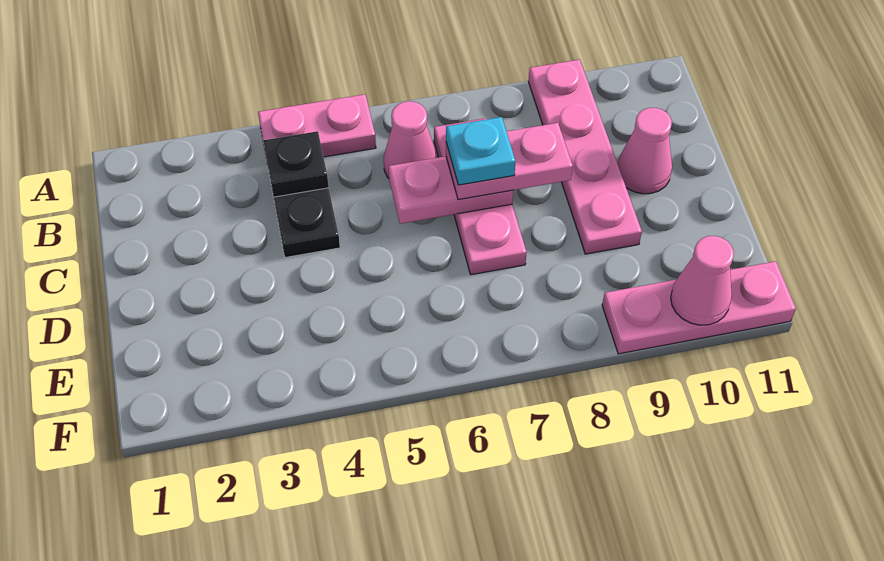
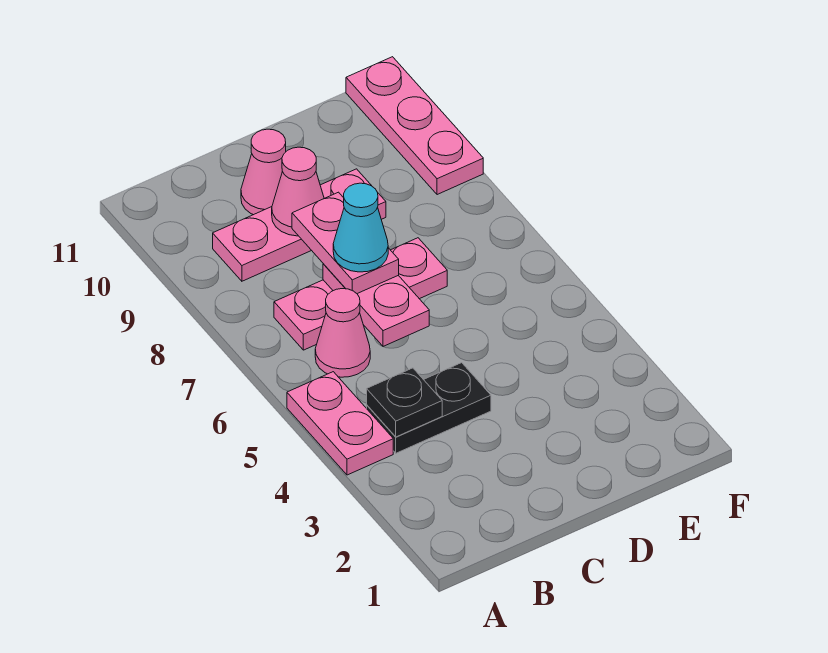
pink plate A9:D9 level 1 -> pink plate B9:D9 level 1
cyan plate C7 level 4 -> cyan cone C7 level 4
pink cone F10 level 2 -> pink cone C9 level 2

